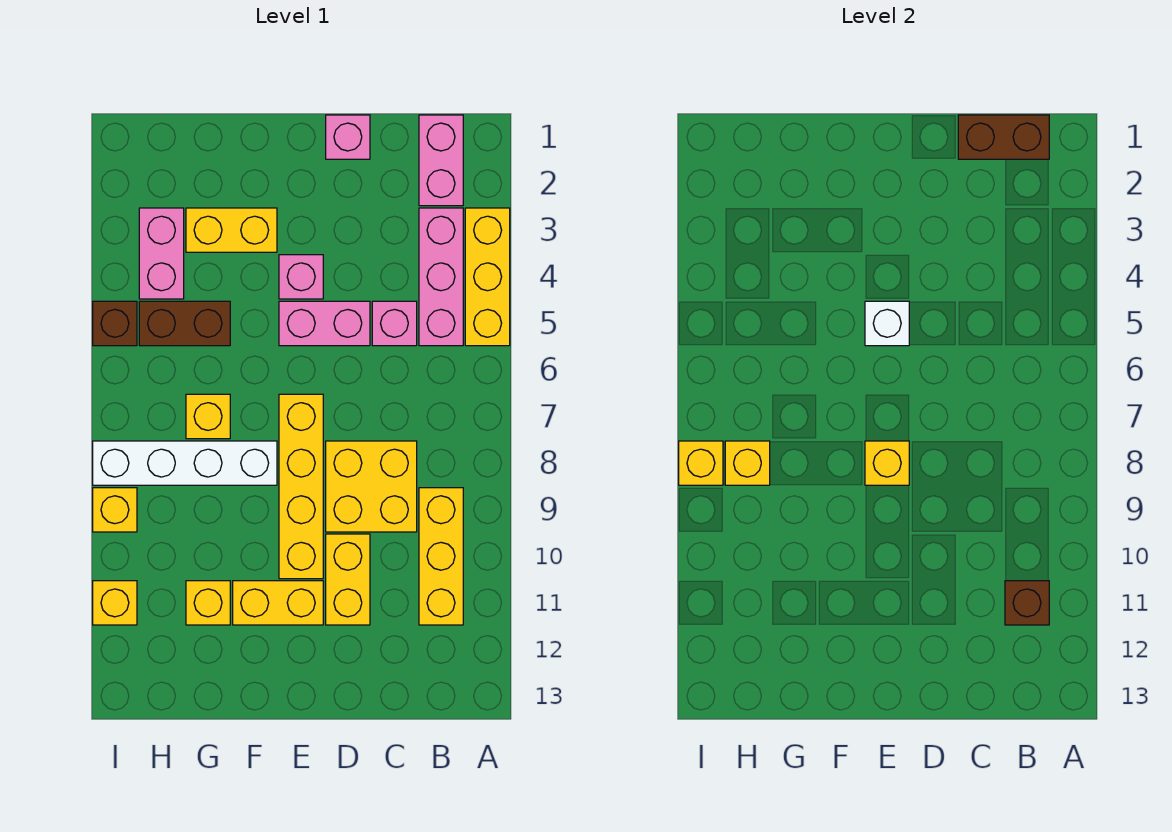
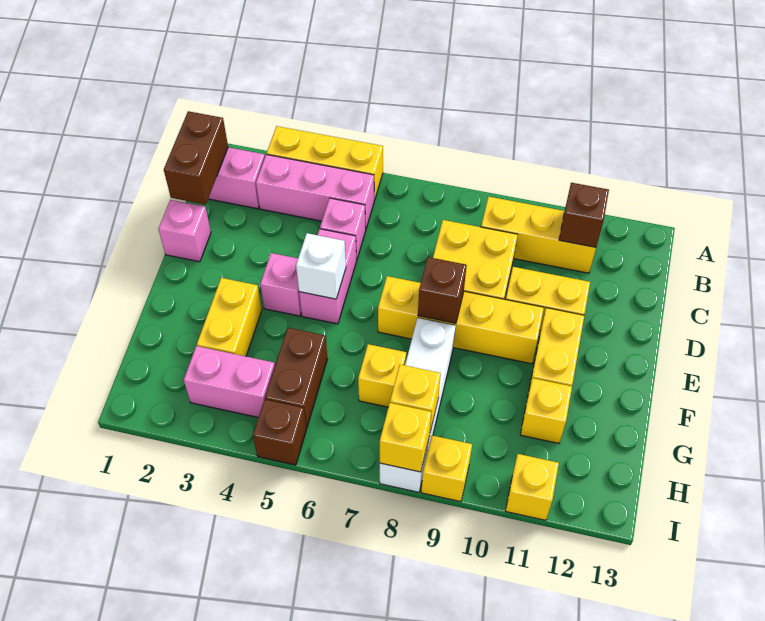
yellow brick E8 level 2 -> brown brick E8 level 2

